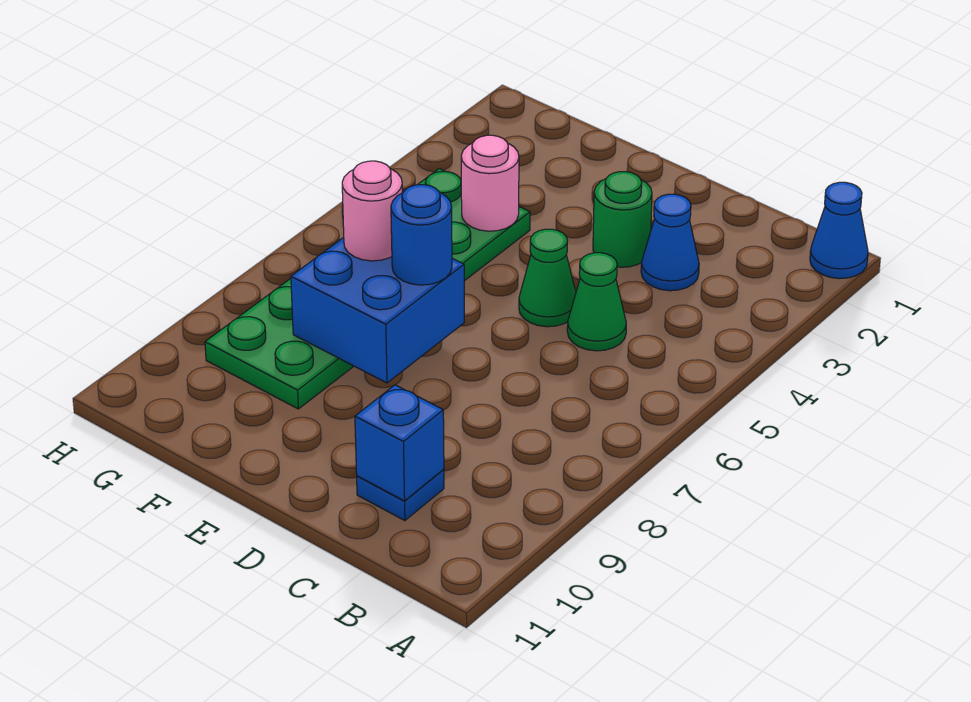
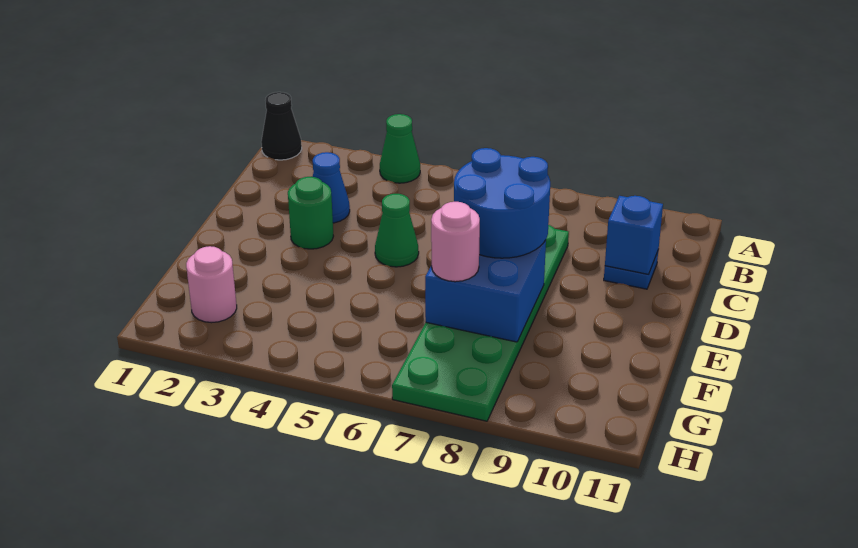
blue cone A1 level 1 -> black cone A1 level 1
green cone C5 level 1 -> green cone A4 level 1
blue round brick E7 level 3 -> blue round brick D7:E8 level 3
green plate F4:G9 level 1 -> green plate C7:H8 level 1
pink round brick F4 level 2 -> pink round brick G2 level 1

